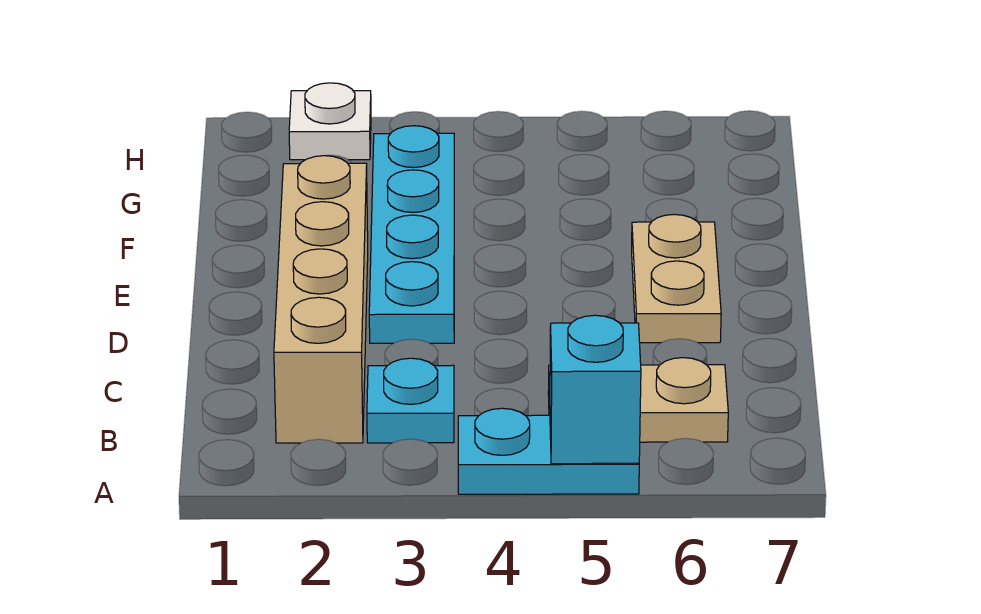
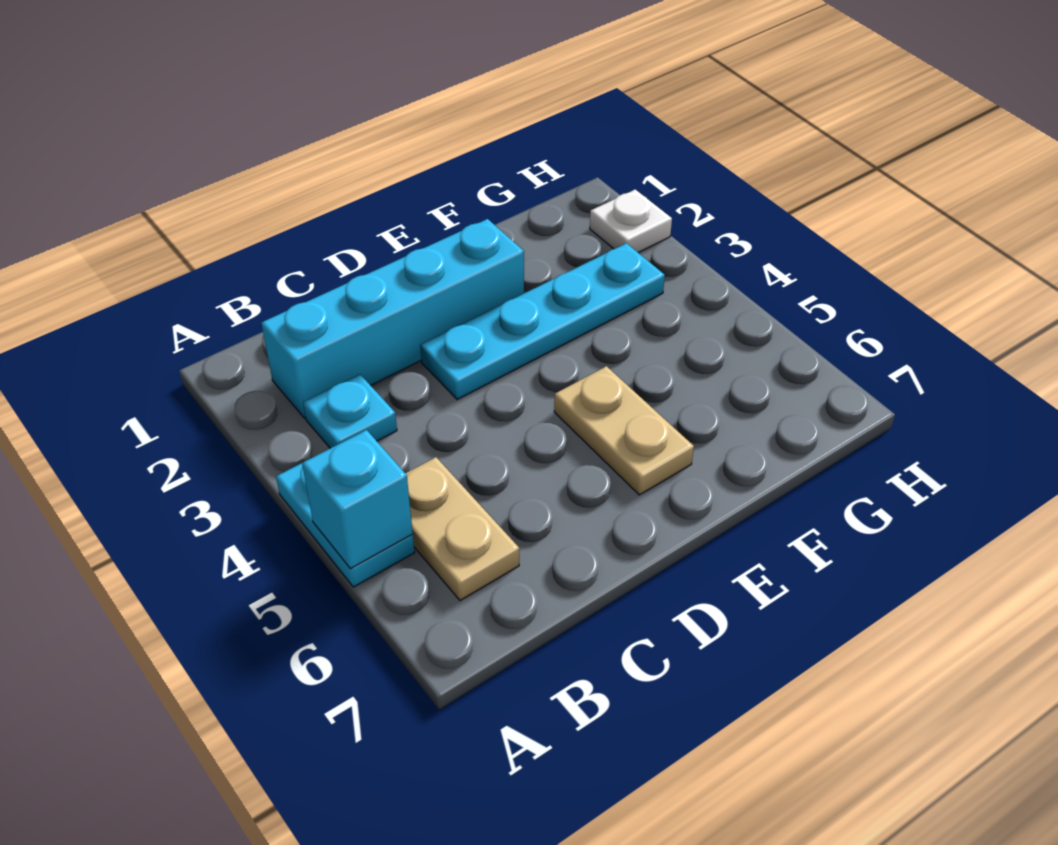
tan brick B2:E2 level 1 -> cyan brick B2:E2 level 1
tan plate D6:E6 level 1 -> tan plate E5:E6 level 1

